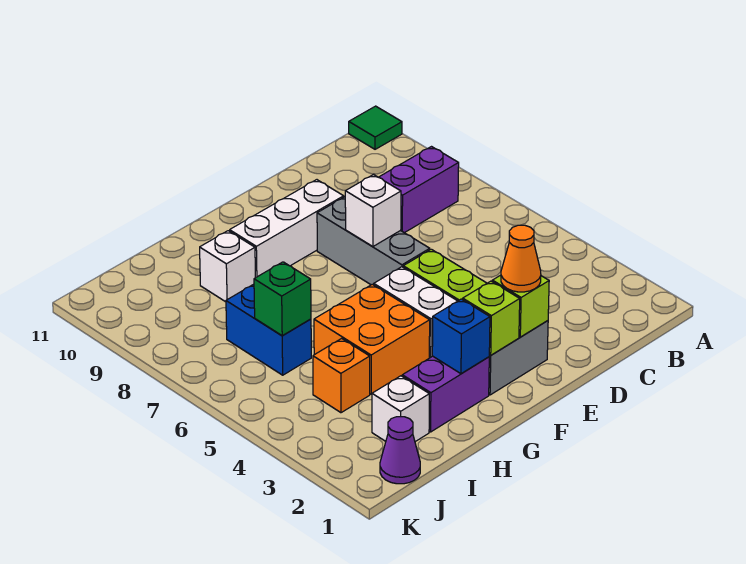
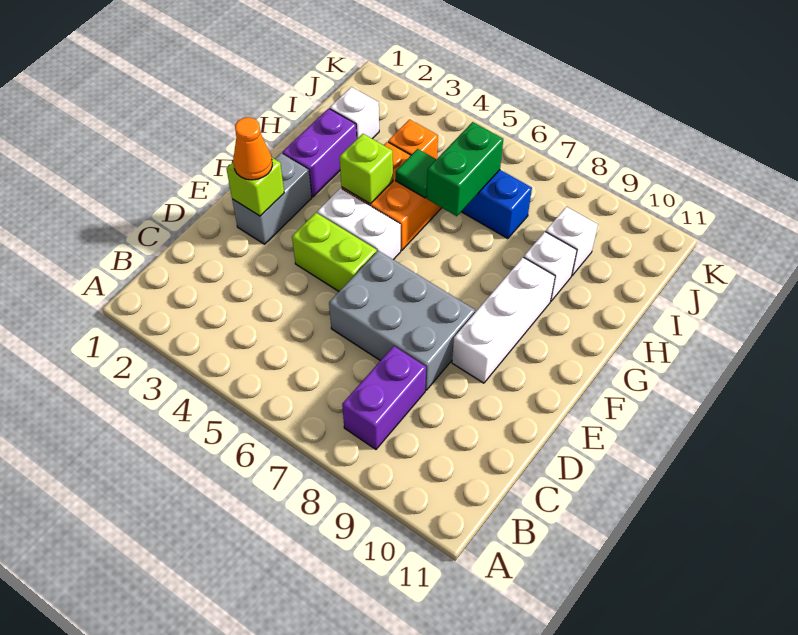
green tile A11 level 1 -> green tile H5 level 2
grey brick E6:E8 level 1 -> grey brick D6:E8 level 1
white brick E7 level 2 -> white brick I9 level 1
lime brick F2 level 2 -> lime brick G4 level 2
blue brick G2 level 2 -> none
green brick I6 level 2 -> green brick H6:I6 level 2
purple cone J1 level 1 -> none

